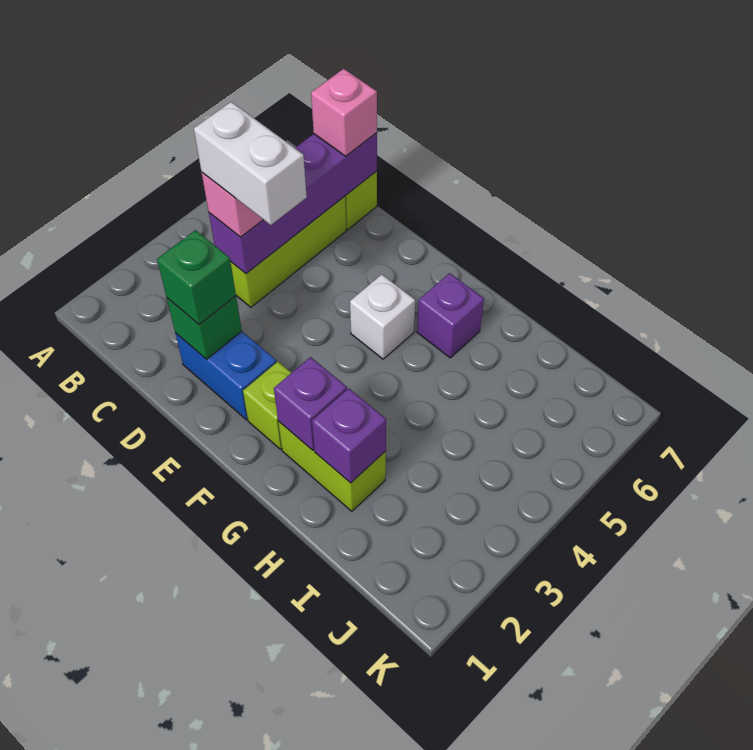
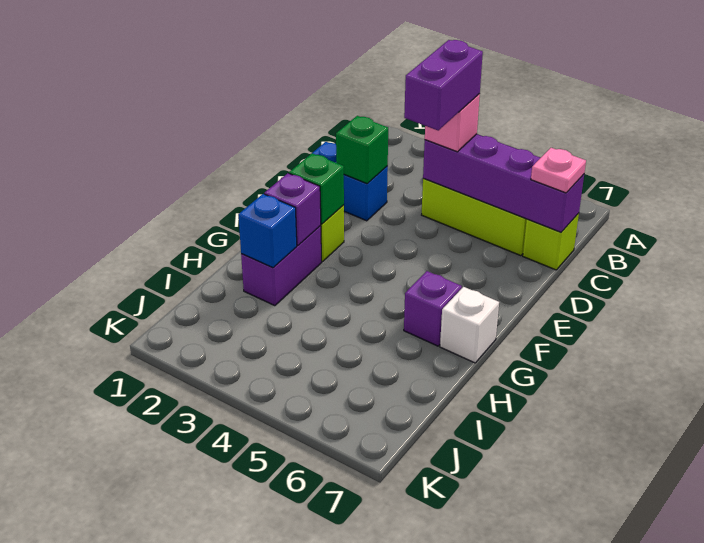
white brick C4:D4 level 4 -> purple brick C4:D4 level 4
pink brick C7 level 3 -> pink plate C7 level 3
blue brick D2:E2 level 1 -> blue brick D1:D2 level 1
green brick D2 level 3 -> green brick F2 level 2
white brick F5 level 1 -> white brick G7 level 1
lime brick G2:H2 level 1 -> purple brick G2:H2 level 1
purple brick H2 level 2 -> blue brick H2 level 2

